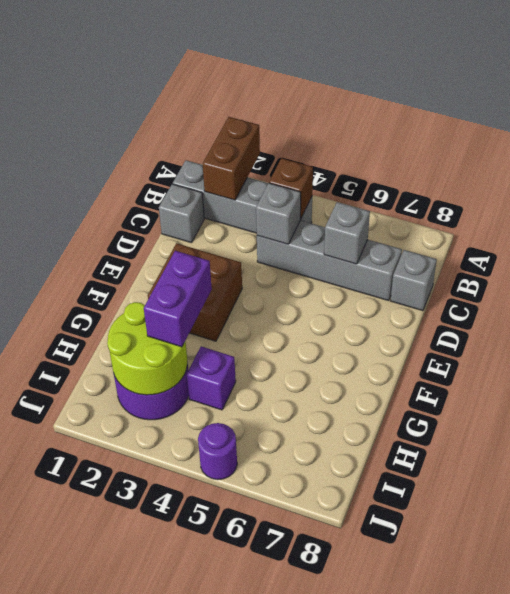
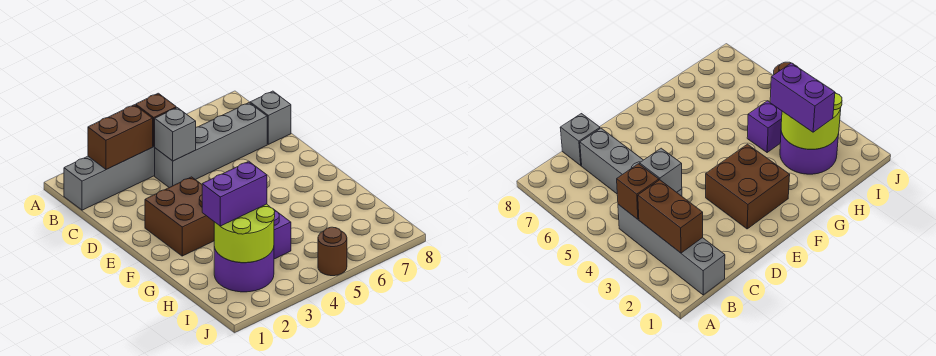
brown brick A2:B2 level 2 -> brown brick B2:B3 level 2
grey brick C1 level 1 -> none
grey brick C6 level 2 -> none
purple brick G3:H3 level 3 -> purple brick H2:H3 level 3
purple round brick J5 level 1 -> brown round brick J5 level 1

